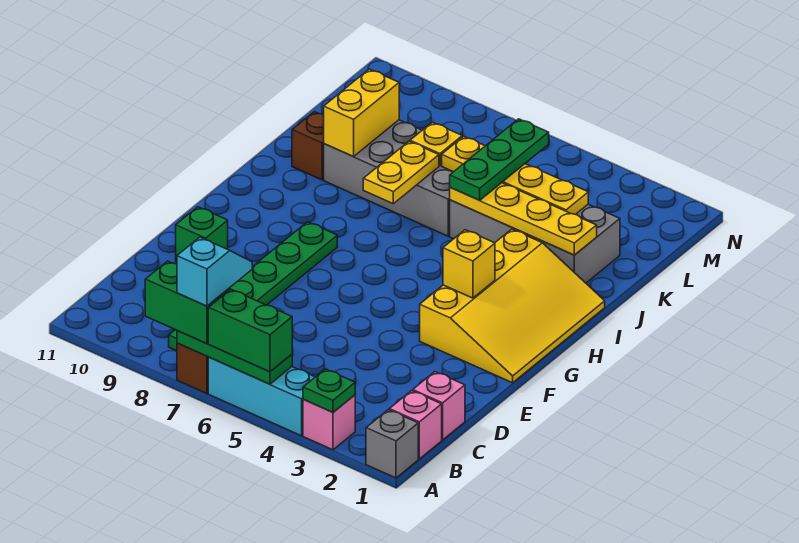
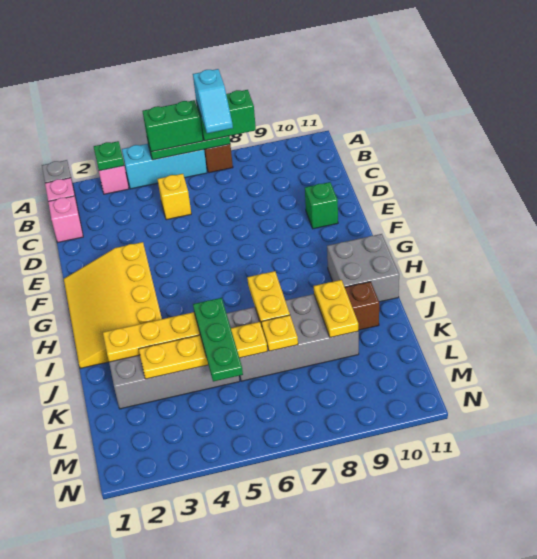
green plate B8:G8 level 1 -> none
yellow brick G3 level 2 -> yellow brick C5 level 1
none -> grey brick H10:I11 level 1
yellow brick J9:K9 level 2 -> yellow plate J9:K9 level 2

